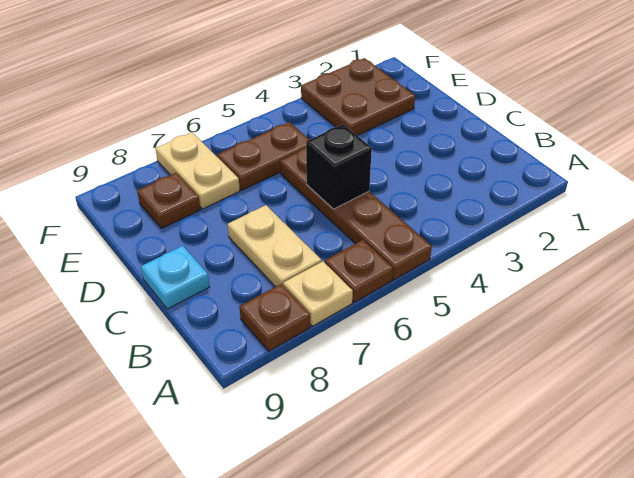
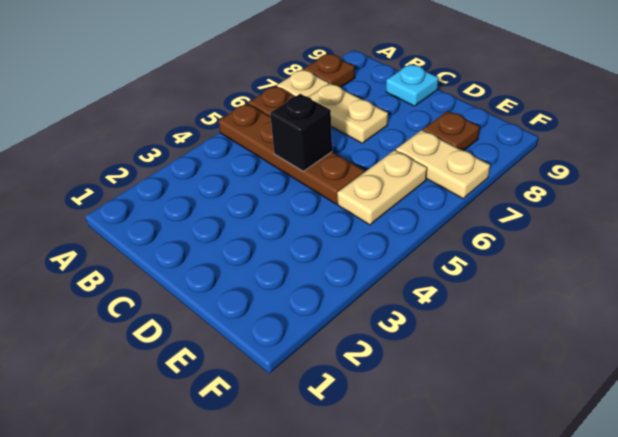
brown plate E2:F3 level 1 -> none
brown plate E5:E6 level 1 -> tan plate E5:E6 level 1

